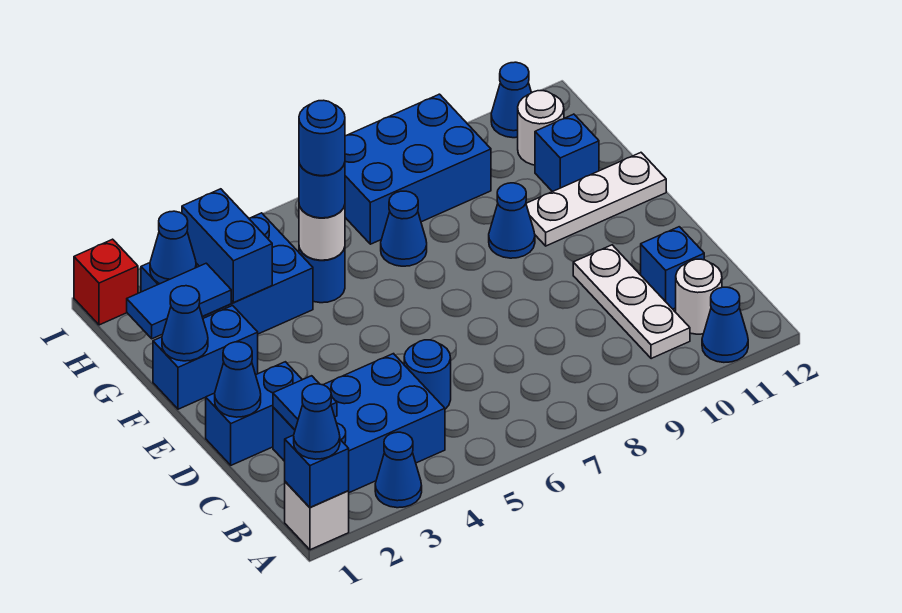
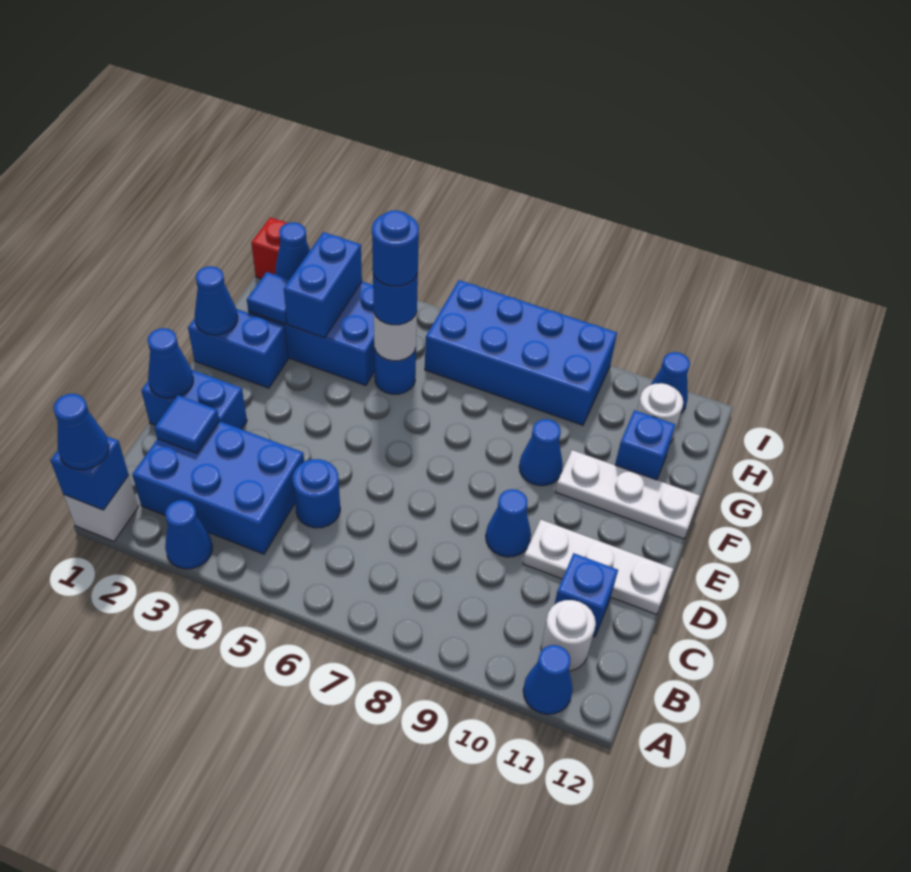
white plate B10:D10 level 1 -> white plate D10:D12 level 1
blue tile G1:G2 level 2 -> blue tile G2 level 2
blue cone G7 level 1 -> blue cone D9 level 1
blue brick H7:I9 level 1 -> blue brick H6:I9 level 1

